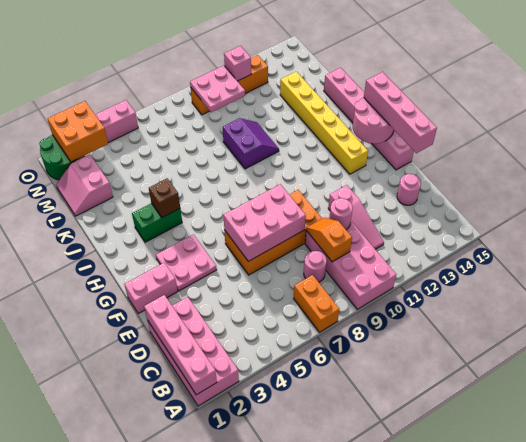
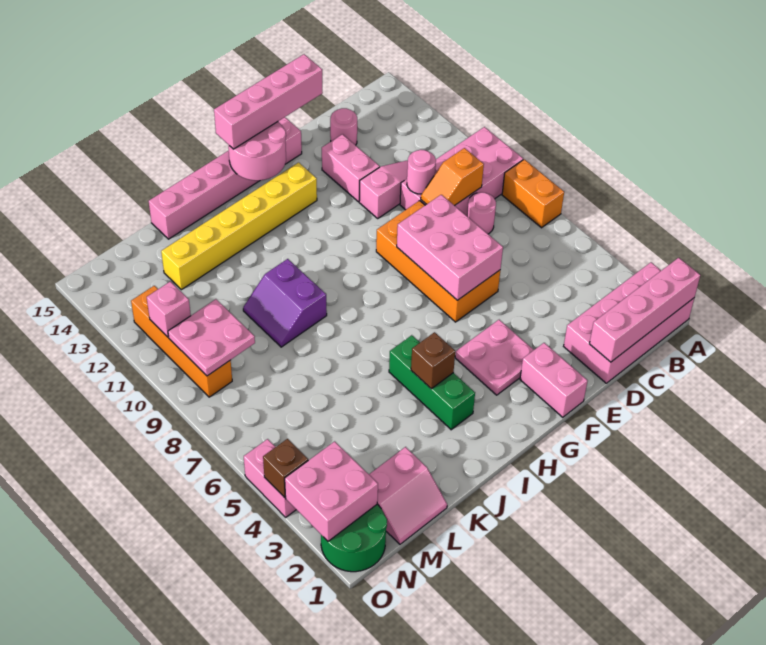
orange brick A7:B7 level 1 -> orange brick A7:A8 level 1
none -> pink brick E12:E13 level 1
green brick I3:I4 level 1 -> green brick I3:I5 level 1
purple slope J9:K10 level 1 top 9 -> purple slope J9:K10 level 1 top J
orange brick N2:O3 level 2 -> pink brick N2:O3 level 2
none -> brown brick O4 level 2

